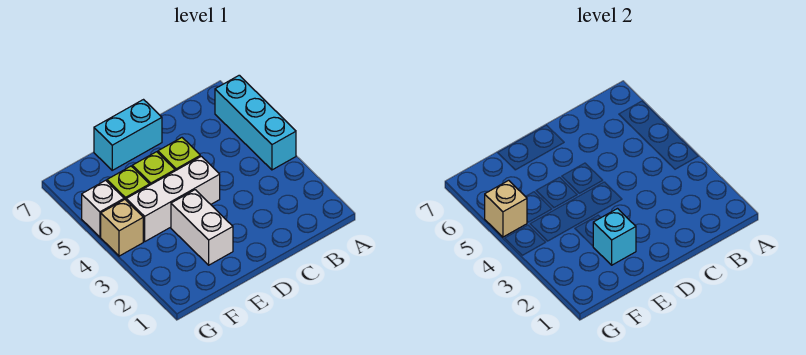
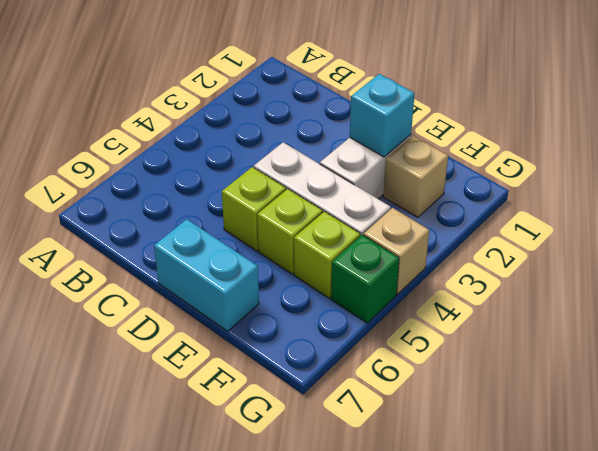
cyan brick A4:A6 level 1 -> none
white brick G5 level 1 -> green brick G5 level 1
tan brick G5 level 2 -> tan brick F2 level 1

